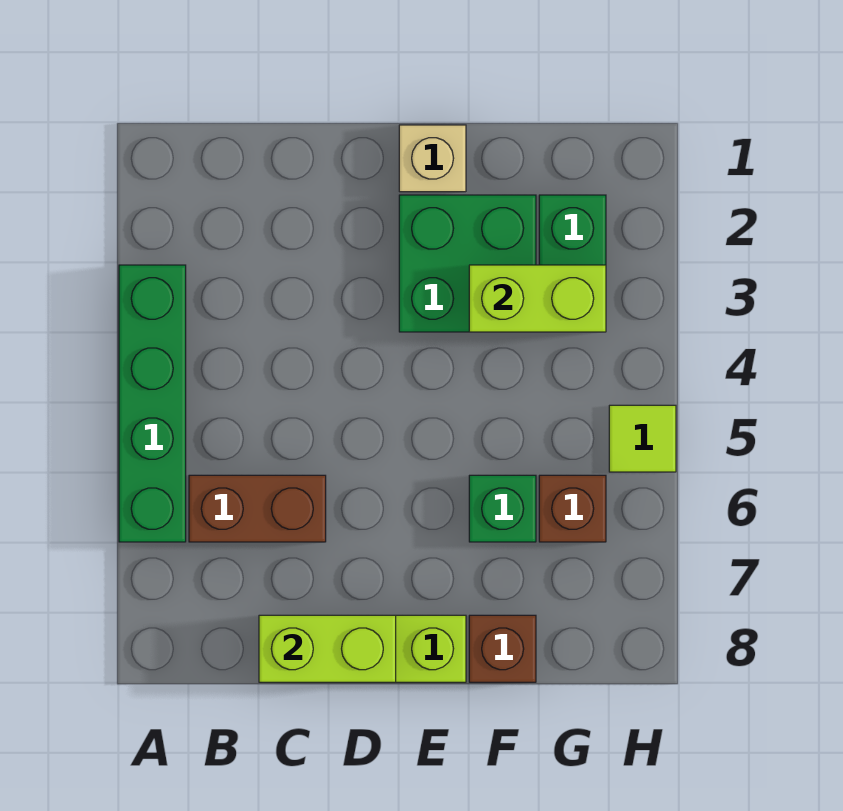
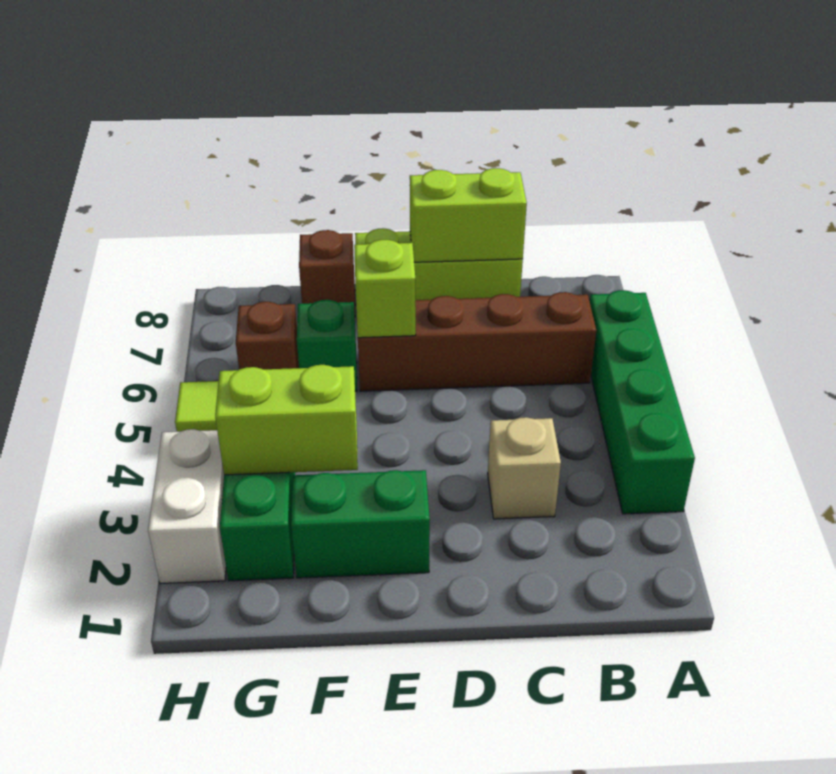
brown brick B6:C6 level 1 -> brown brick B6:E6 level 1
tan brick E1 level 1 -> tan brick C3 level 1
green brick E2:F3 level 1 -> green brick E2:F2 level 1
none -> lime brick E6 level 2
none -> white brick H2:H3 level 1

